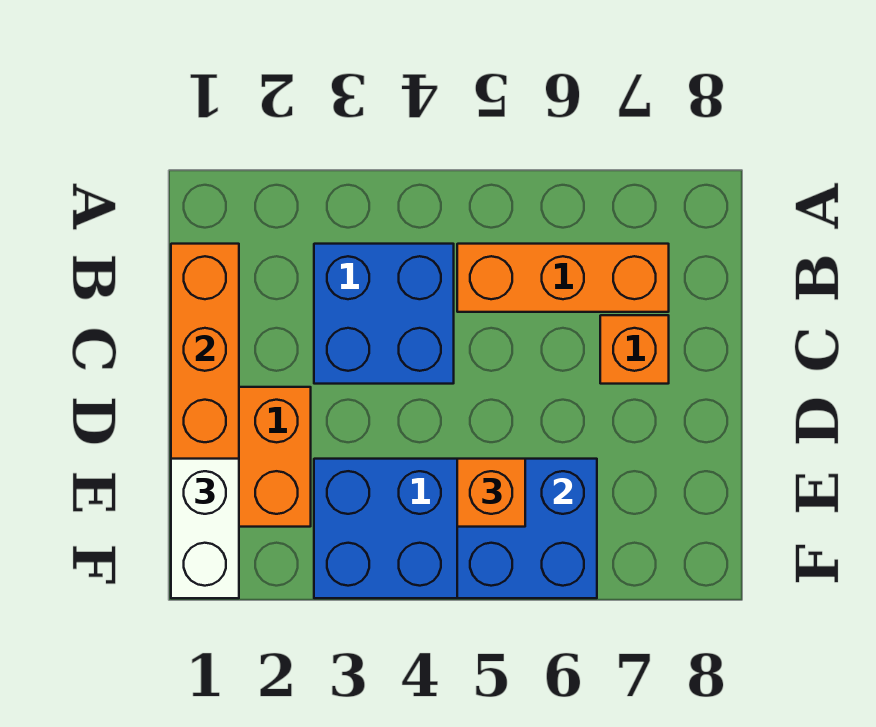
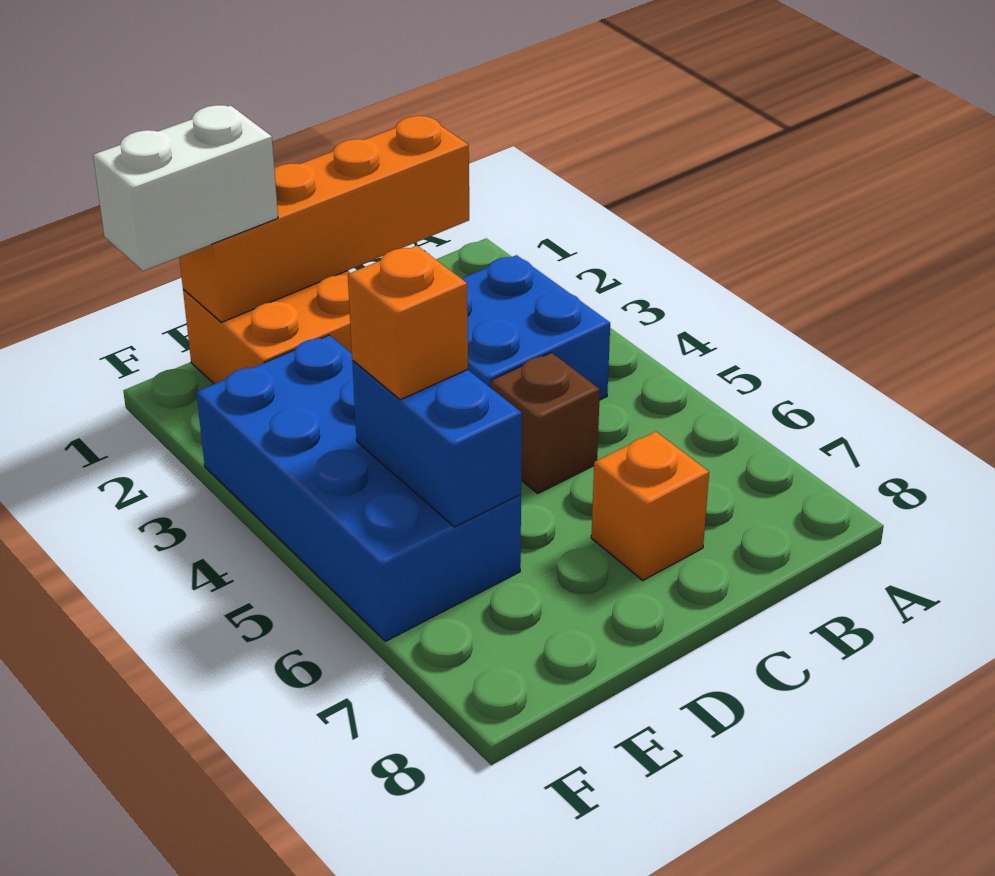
orange brick B5:B7 level 1 -> none
none -> brown brick C5 level 1
blue brick E5:F6 level 2 -> blue brick E5:E6 level 2

